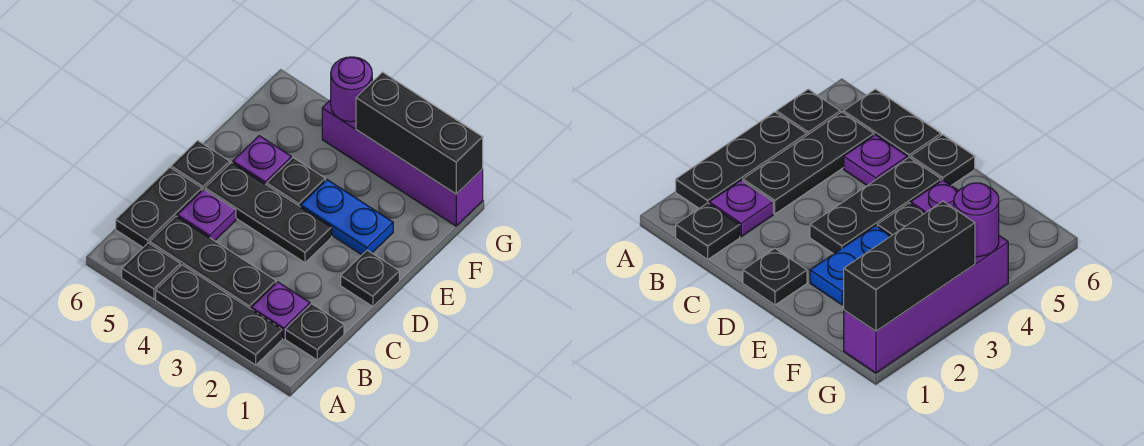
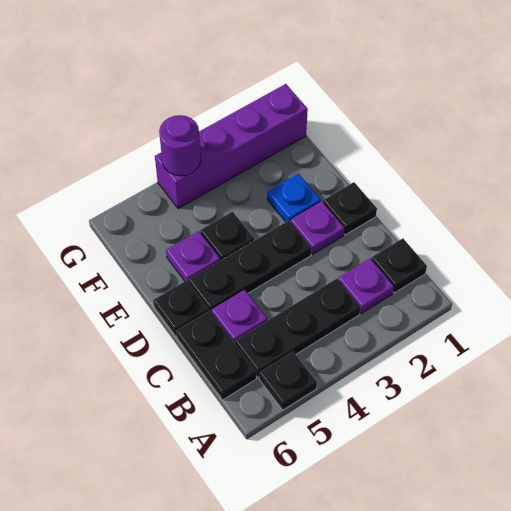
black plate A2:A4 level 1 -> none
none -> purple plate D2 level 1
blue plate E2:E3 level 1 -> blue plate E2 level 1
black brick G1:G3 level 2 -> none

